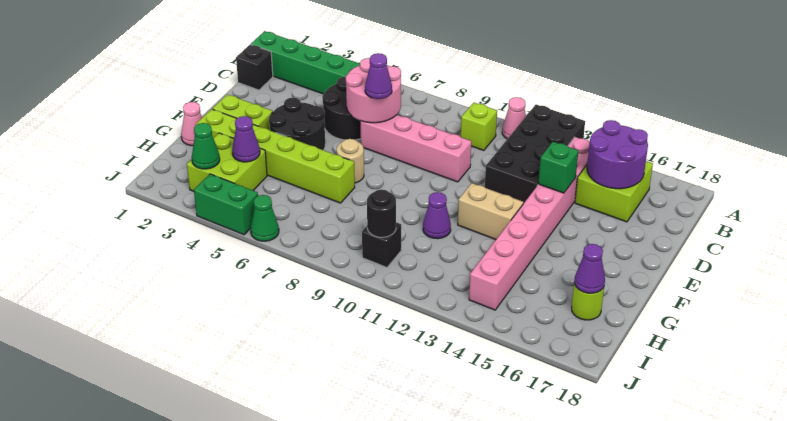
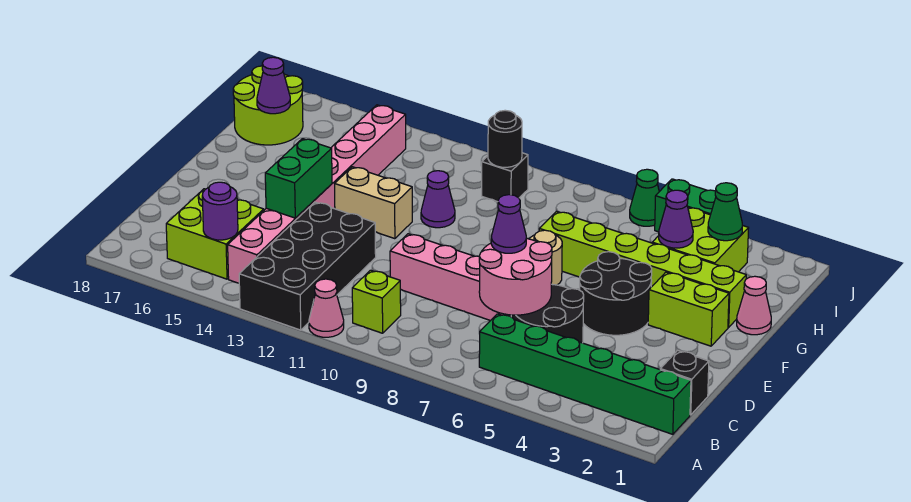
purple round brick B15:C16 level 2 -> purple round brick B15 level 2
green brick D14 level 2 -> green brick D14:E14 level 2
lime round brick H17 level 1 -> lime round brick H17:I18 level 1

